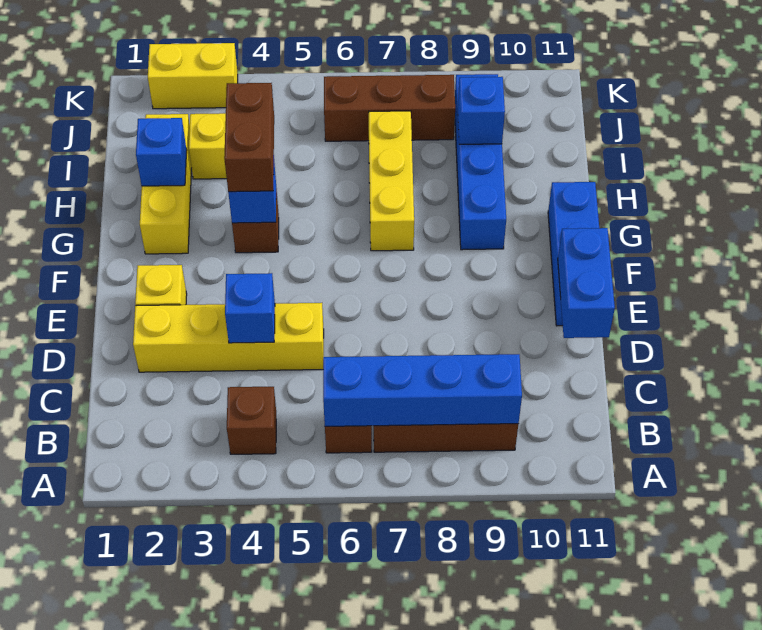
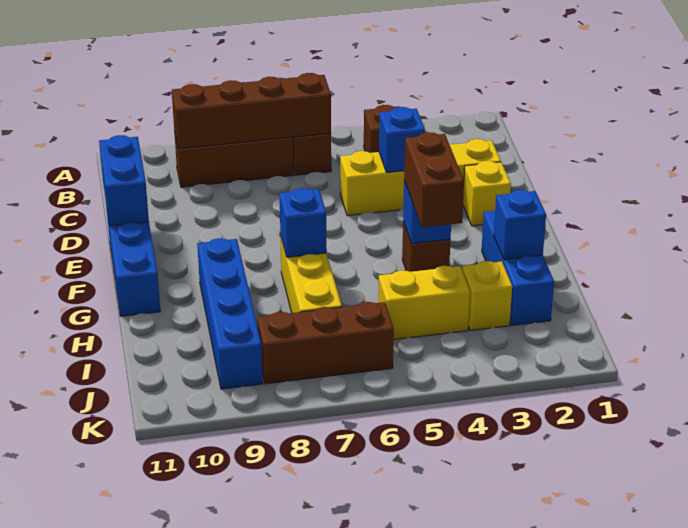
blue brick B6:B9 level 2 -> brown brick B6:B9 level 2
yellow brick G2:I2 level 1 -> blue brick G2:I2 level 1
blue brick I9 level 2 -> blue brick G7 level 2
yellow brick K2:K3 level 1 -> yellow brick I4:I5 level 1

